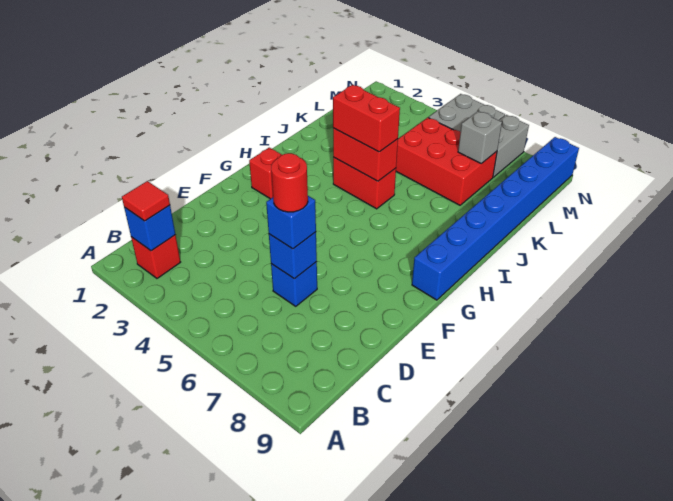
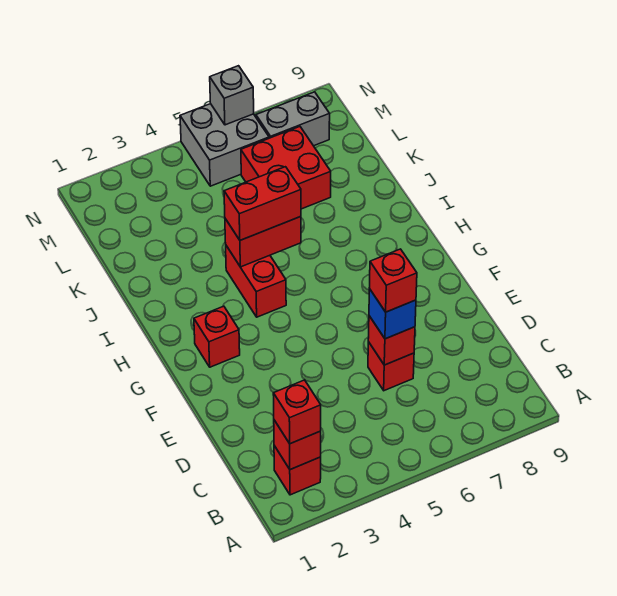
blue brick B2 level 2 -> red brick B2 level 2
red tile B2 level 3 -> red brick B2 level 3
blue brick D6 level 1 -> red brick D6 level 1
blue brick D6 level 2 -> red brick D6 level 2
red round brick D6 level 4 -> red brick D6 level 4
blue brick G9:N9 level 1 -> none
red brick I4:I5 level 1 -> red brick H4:I4 level 1
red brick K5:L7 level 1 -> red brick K6:L7 level 1
grey brick L7 level 2 -> grey brick N6 level 2
grey brick M7:N7 level 1 -> grey brick M7:M8 level 1

